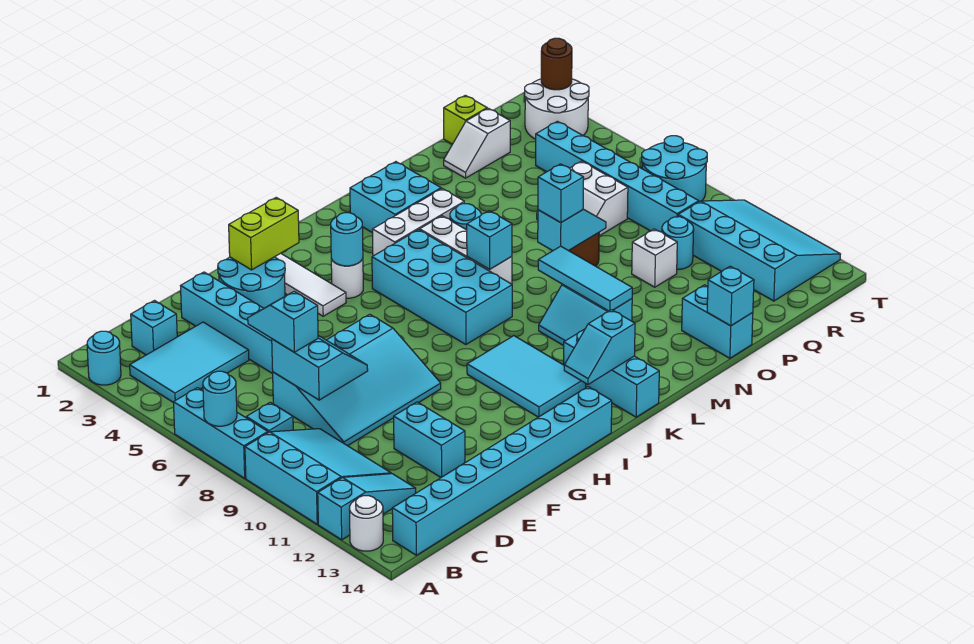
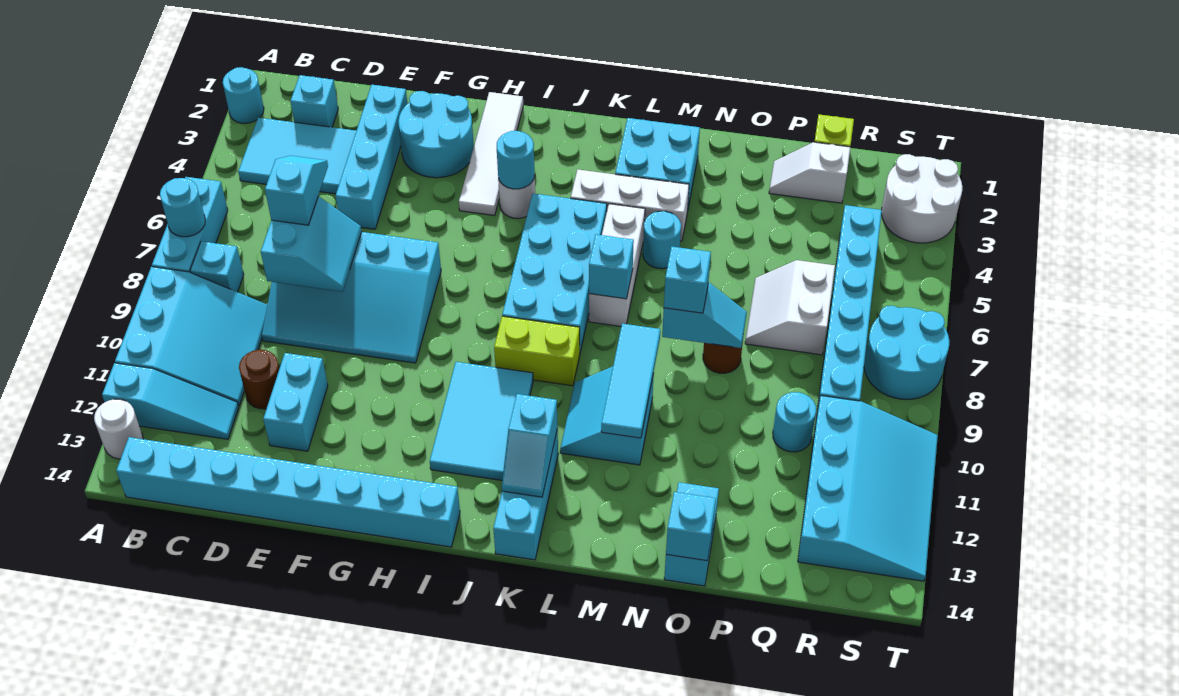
lime brick G2:H2 level 2 -> lime brick J9:K9 level 1
cyan slope J13:K13 level 2 top K -> cyan slope K12:K13 level 2 top 12
white brick P10 level 1 -> none
brown round brick T2 level 2 -> brown round brick D11 level 1

